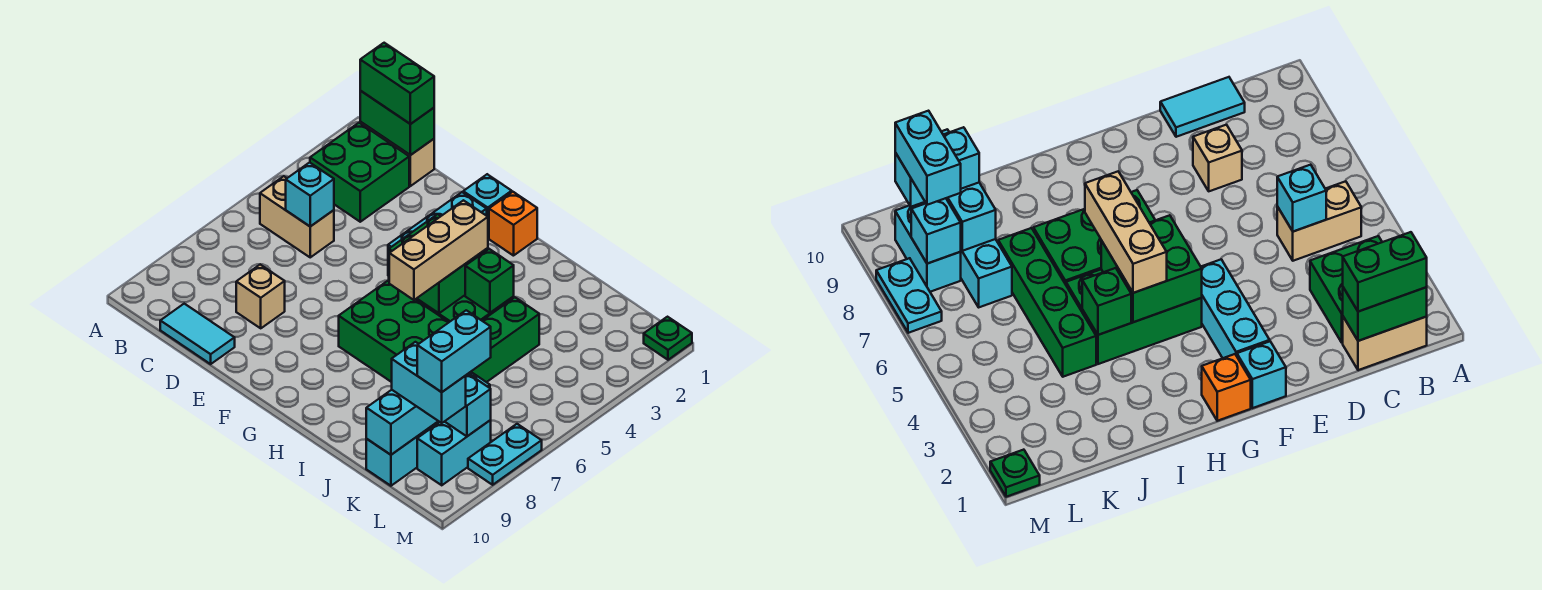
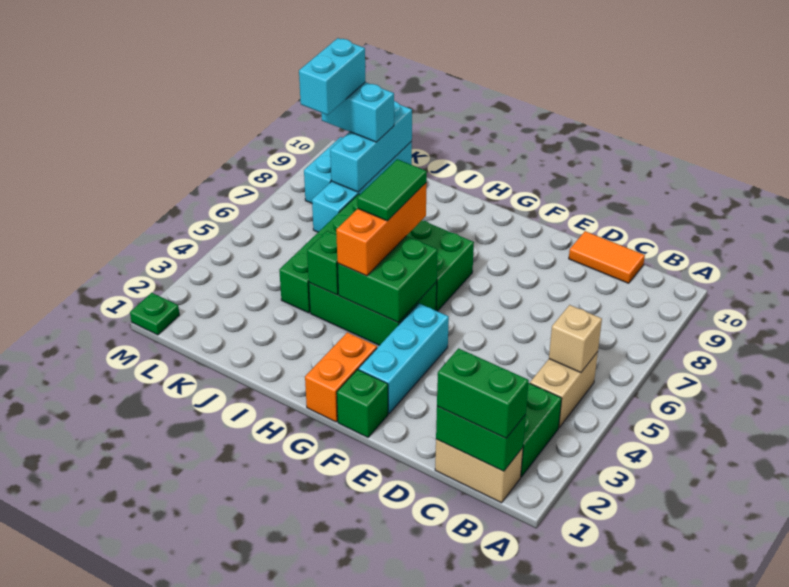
tan brick B5:C5 level 1 -> tan brick B4:B5 level 1
cyan brick C5 level 2 -> none
cyan tile C10:D10 level 1 -> orange tile C10:D10 level 1
tan brick D8 level 1 -> tan brick B5 level 2
cyan brick F1 level 1 -> green brick F1 level 1
orange brick G1 level 1 -> orange brick G1:G2 level 1
tan brick H4:H6 level 3 -> orange brick H4:H6 level 3
none -> green tile H5:H6 level 4
cyan brick L8 level 2 -> none
cyan plate M7:M8 level 1 -> none

